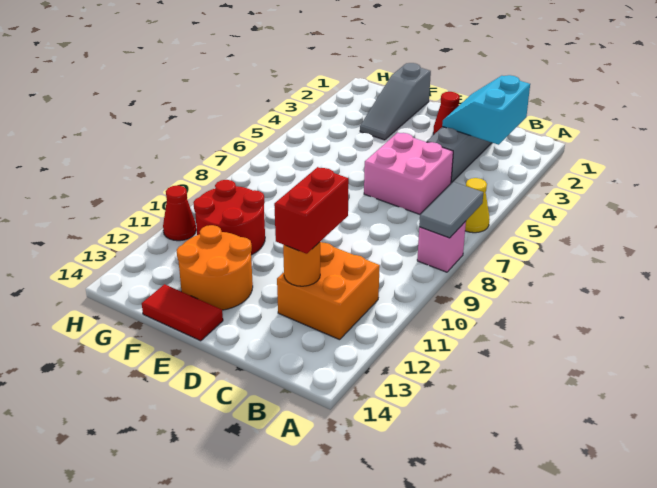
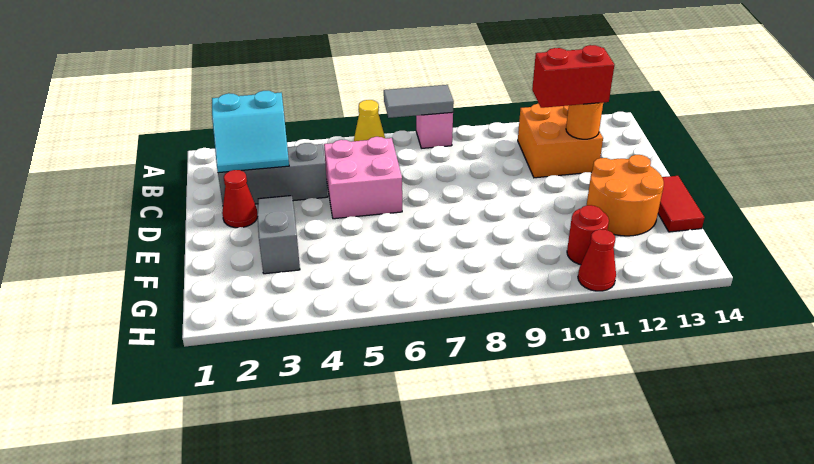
grey slope F1:F3 level 1 top 1 -> grey slope D3:F3 level 1 top F
red round brick F10:G11 level 1 -> red round brick G11 level 1

